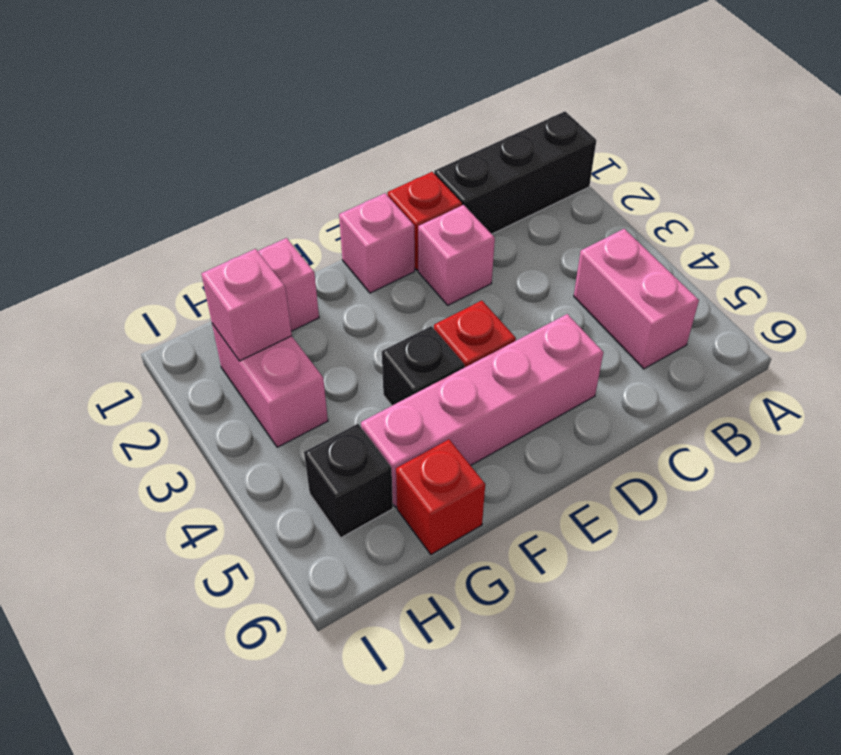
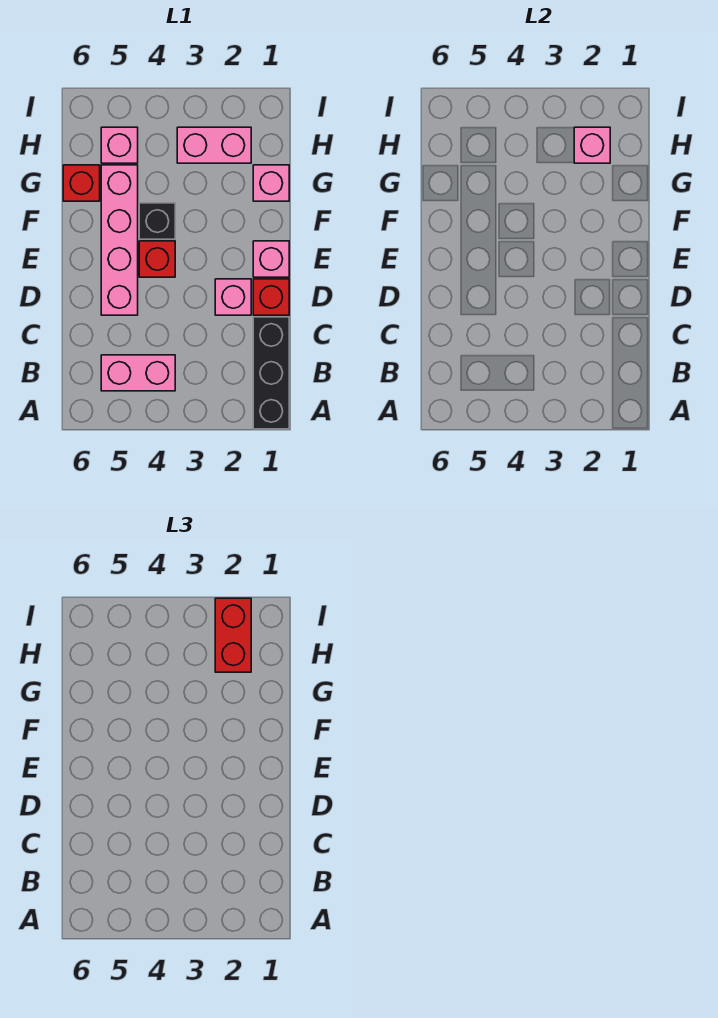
none -> red brick H2:I2 level 3
black brick H5 level 1 -> pink brick H5 level 1

